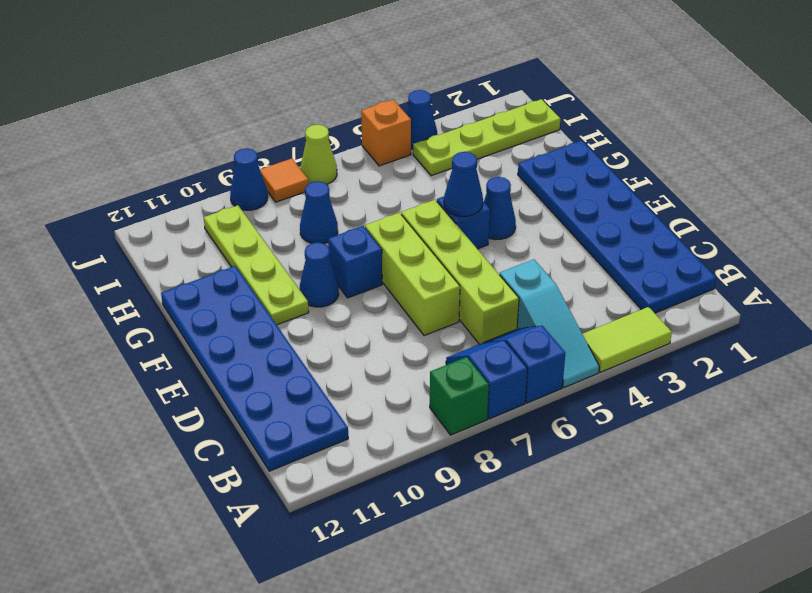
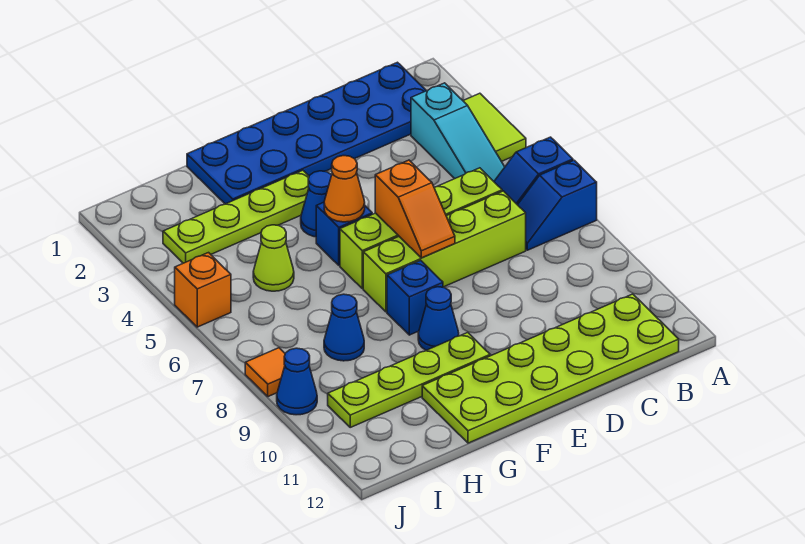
cyan slope A5:C5 level 1 top C -> cyan slope B3:B5 level 1 top 3
green brick A8 level 1 -> none
blue plate B11:G12 level 1 -> lime plate B11:G12 level 1
lime brick D7:F7 level 1 -> lime brick C7:F7 level 1
none -> orange slope E6:E7 level 2 top 6
blue cone F5 level 2 -> orange cone F5 level 2
lime plate I1:I4 level 1 -> lime plate F3:I3 level 1
blue cone J4 level 1 -> none
lime cone J7 level 1 -> lime cone H5 level 1

